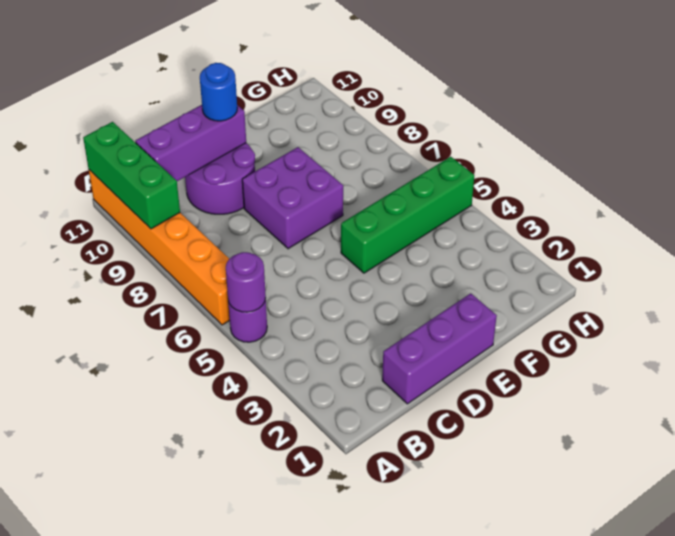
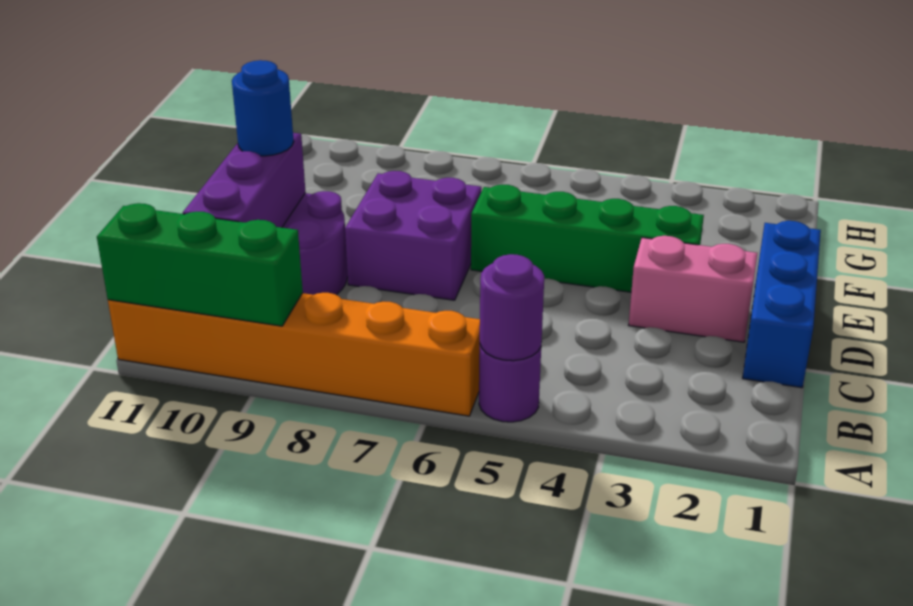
purple brick C1:E1 level 1 -> blue brick C1:E1 level 1
none -> pink brick D2:D3 level 1
green brick E5:H5 level 1 -> green brick E3:E6 level 1

